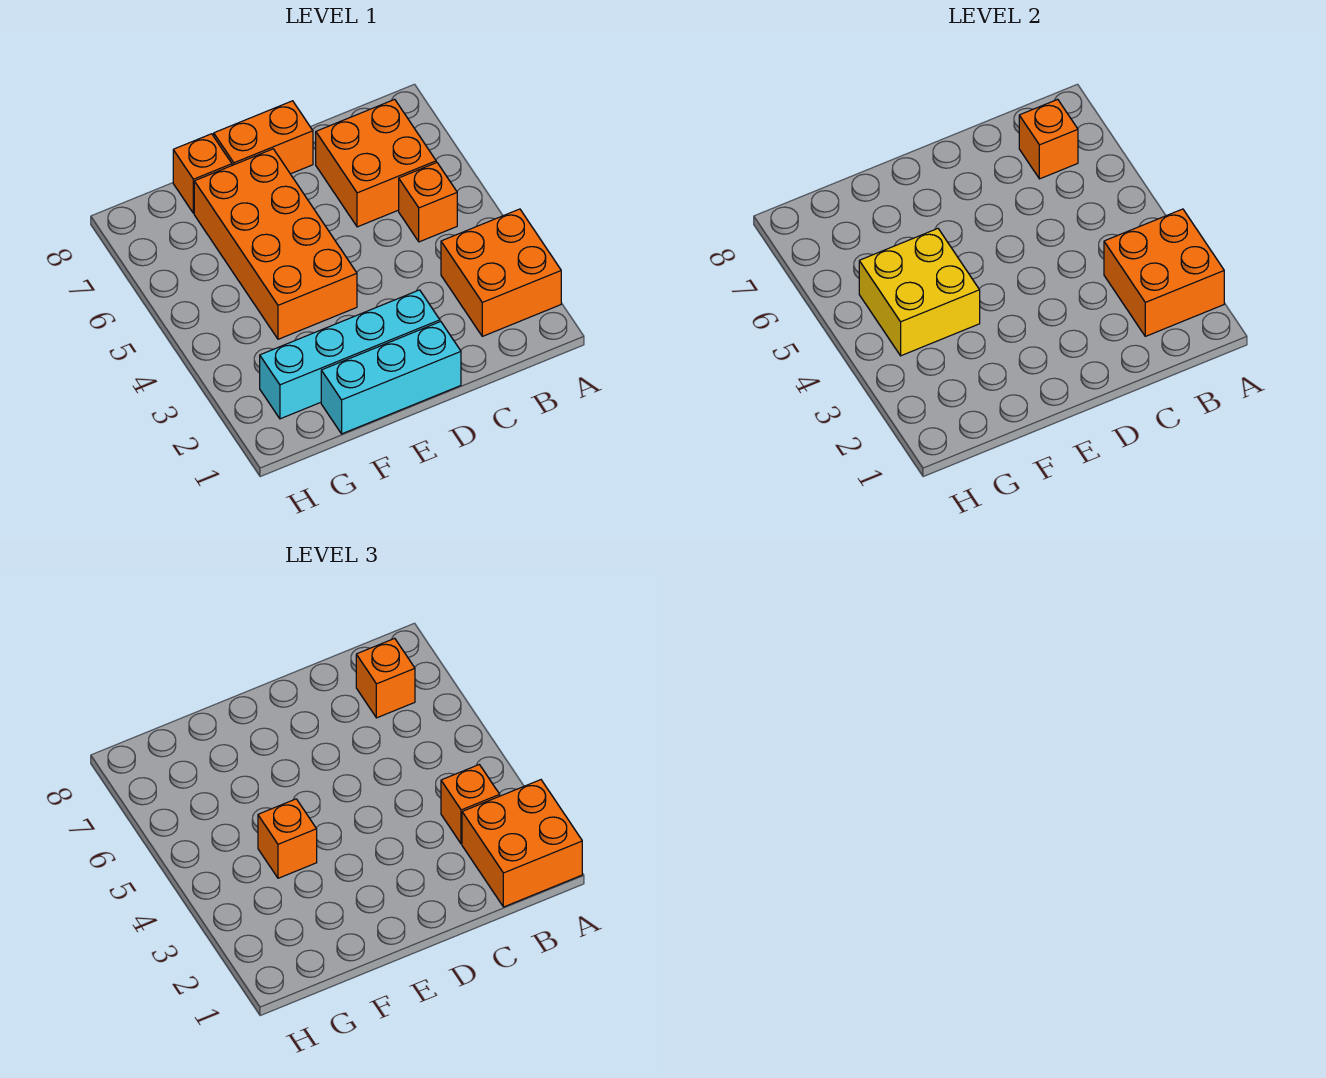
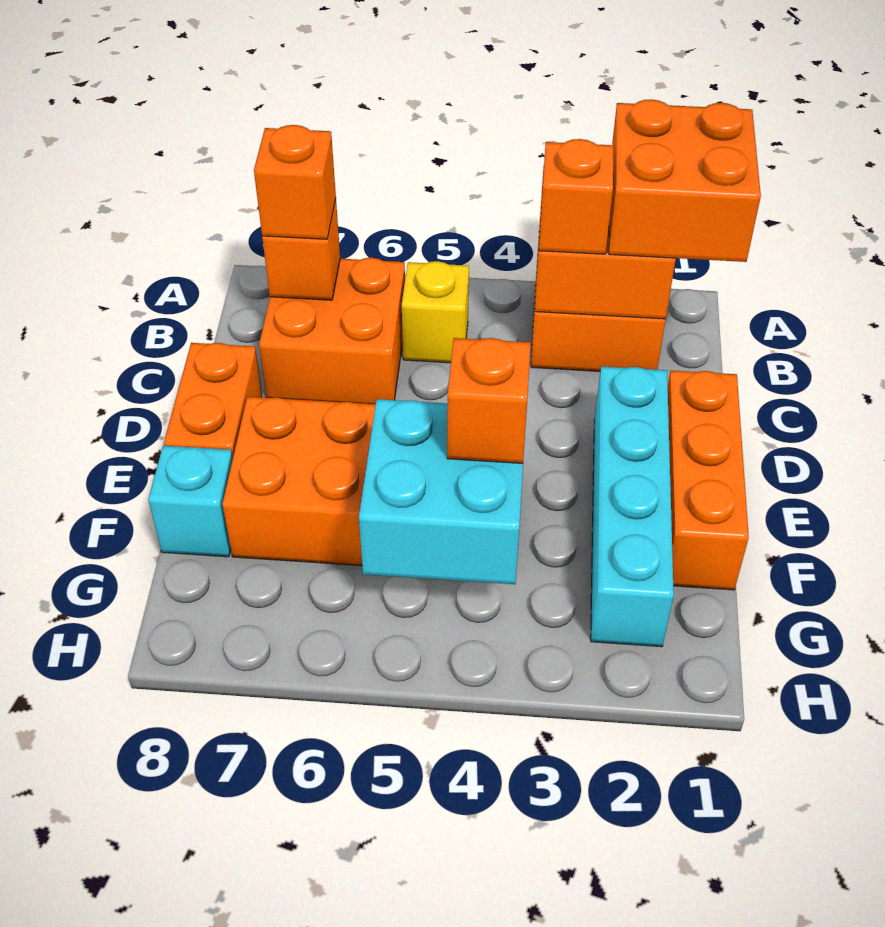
orange brick B5 level 1 -> yellow brick B5 level 1
cyan brick D1:F1 level 1 -> orange brick D1:F1 level 1
yellow brick F4:G5 level 2 -> cyan brick F4:G5 level 2
orange brick F8 level 1 -> cyan brick F8 level 1

